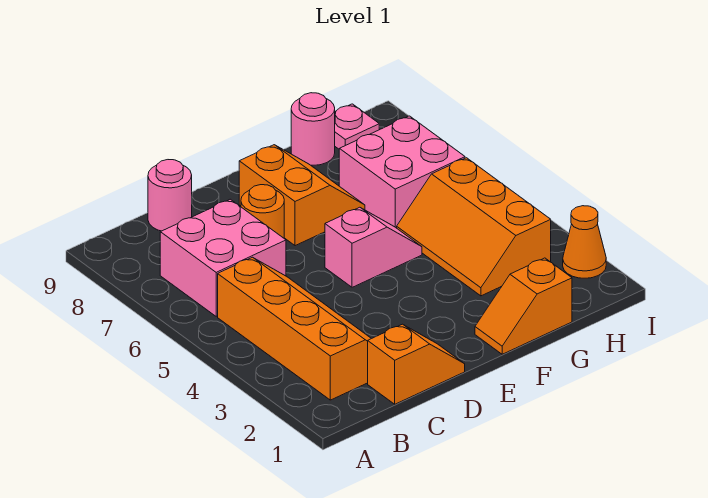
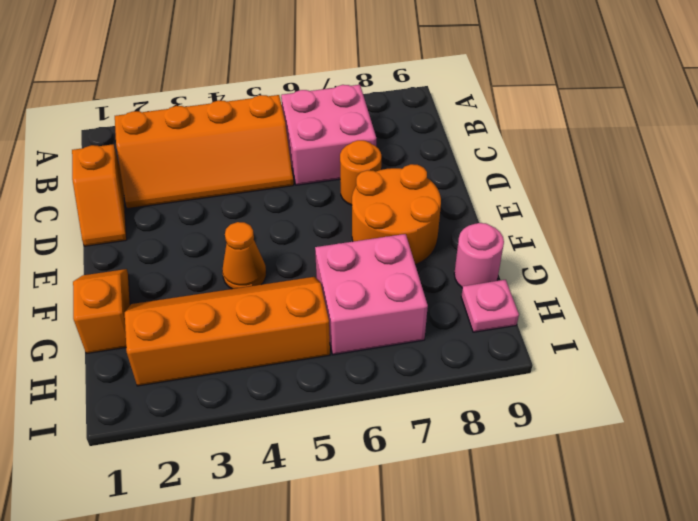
pink round brick C9 level 1 -> none
pink slope E5:F5 level 1 top E -> none
orange slope E7:F8 level 1 top E -> orange round brick E7:F8 level 1
orange slope G3:H5 level 1 top H -> orange slope G2:H5 level 1 top H
orange cone I2 level 1 -> orange cone F4 level 1

